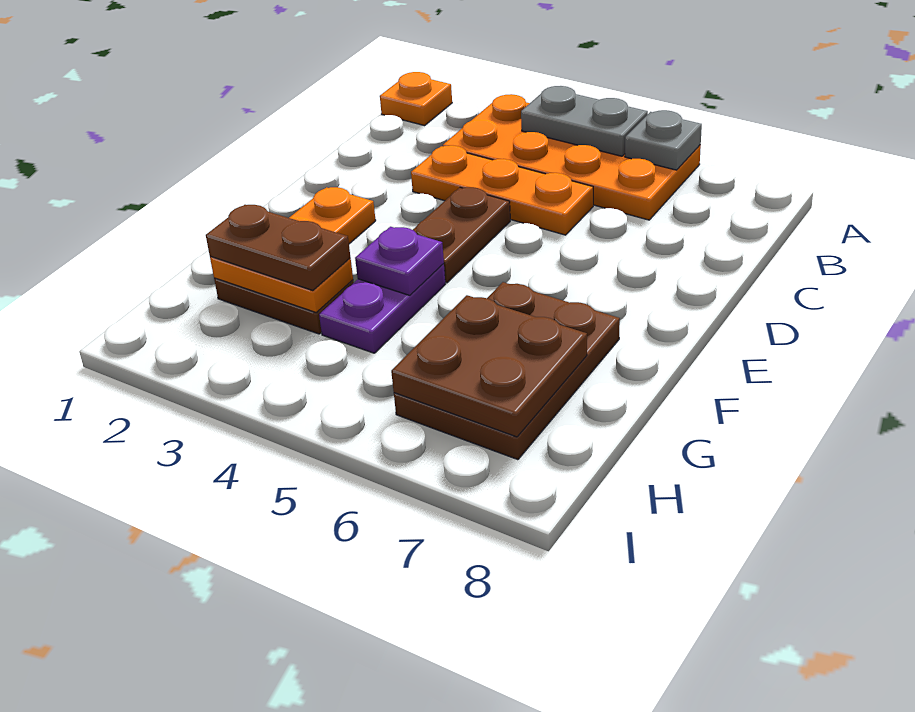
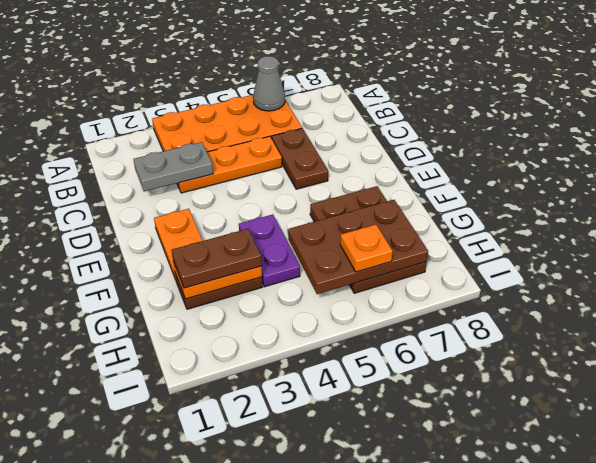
orange plate A1 level 1 -> orange plate H6 level 3
grey plate A4:A5 level 2 -> grey plate C2:C3 level 2
grey plate A6 level 2 -> grey cone A6 level 2
brown plate D4:E4 level 1 -> brown plate C6:D6 level 1
purple plate F4 level 2 -> none
brown plate G6:H7 level 2 -> brown plate G5:H7 level 2

